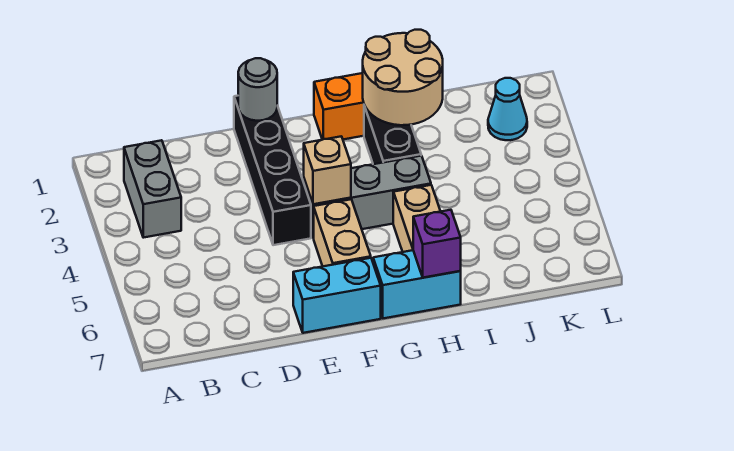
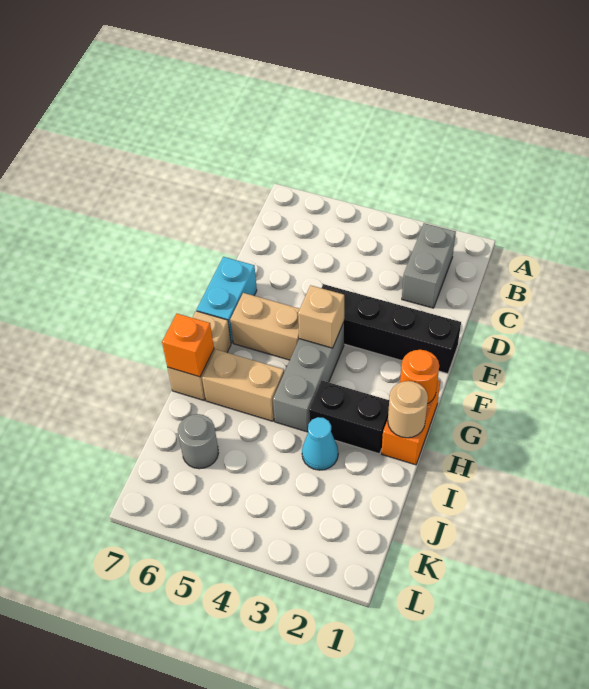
grey brick B2:B3 level 1 -> grey brick B2:C2 level 1
grey round brick E1 level 2 -> grey round brick J6 level 1
none -> orange round brick G1 level 2
cyan brick G7:H7 level 1 -> tan brick G7:H7 level 1
tan round brick H1:I2 level 2 -> tan round brick H1 level 2
purple brick H7 level 2 -> orange brick H7 level 2
cyan cone K2 level 1 -> cyan cone I3 level 1

